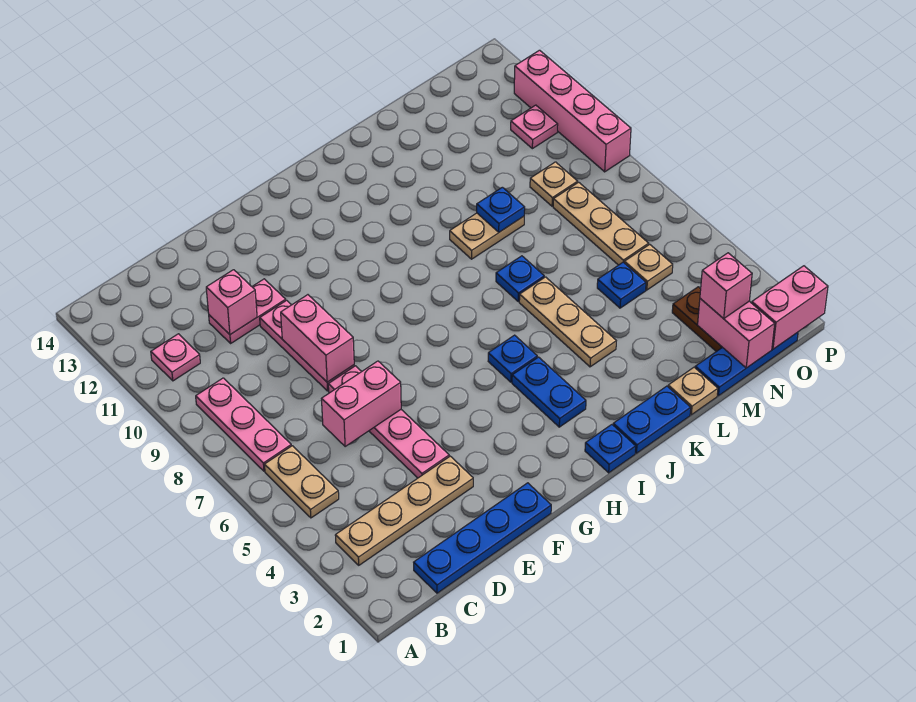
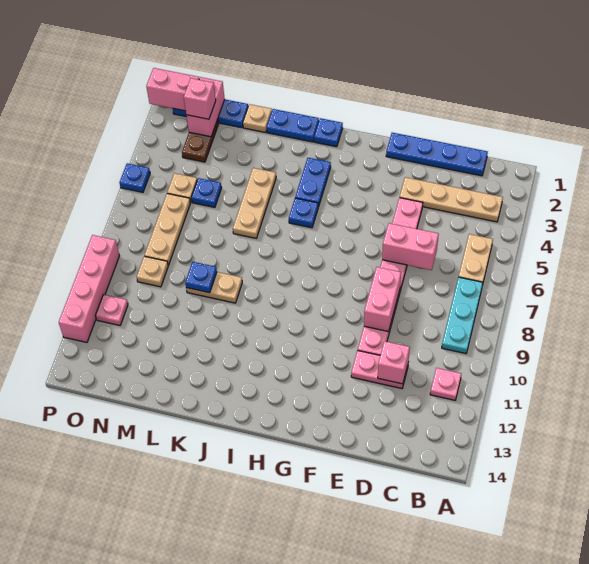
pink plate B7:B9 level 1 -> cyan plate B7:B9 level 1
blue plate K7 level 1 -> blue plate P5 level 1

